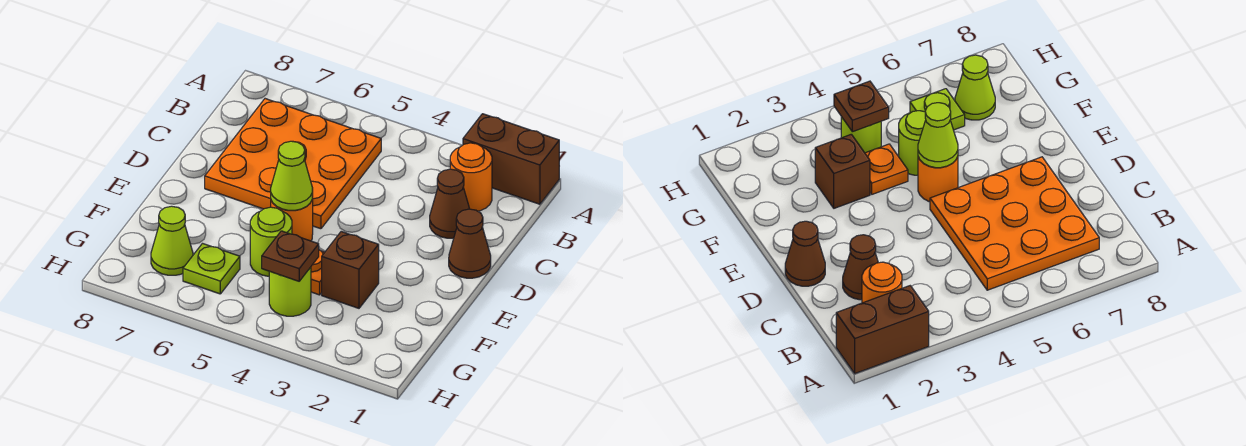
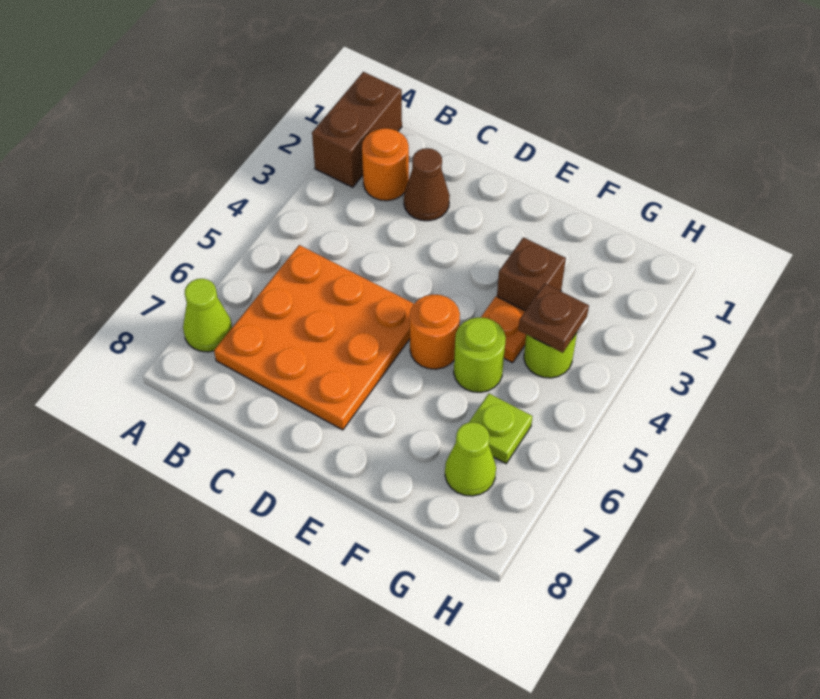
brown cone D1 level 1 -> none
lime cone E5 level 2 -> lime cone A7 level 1

